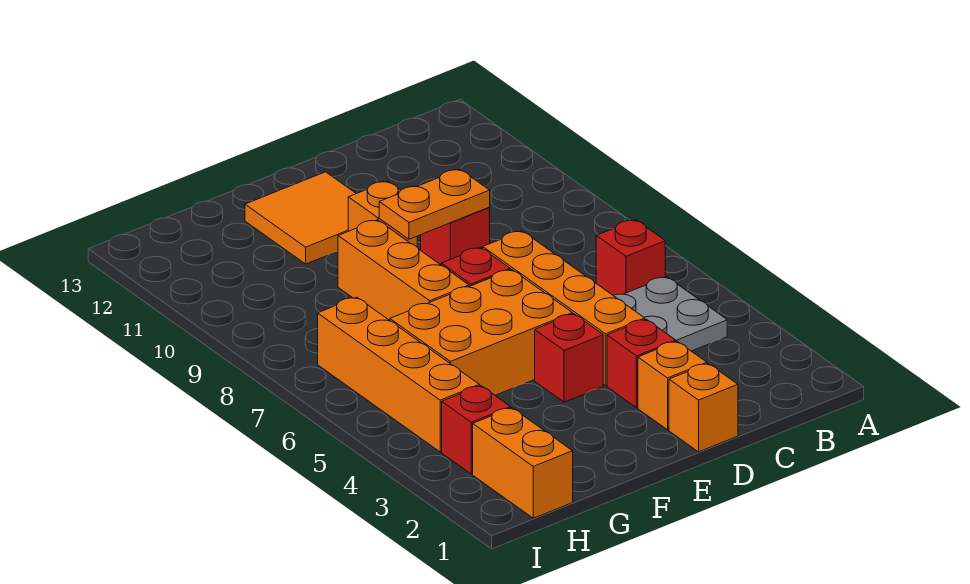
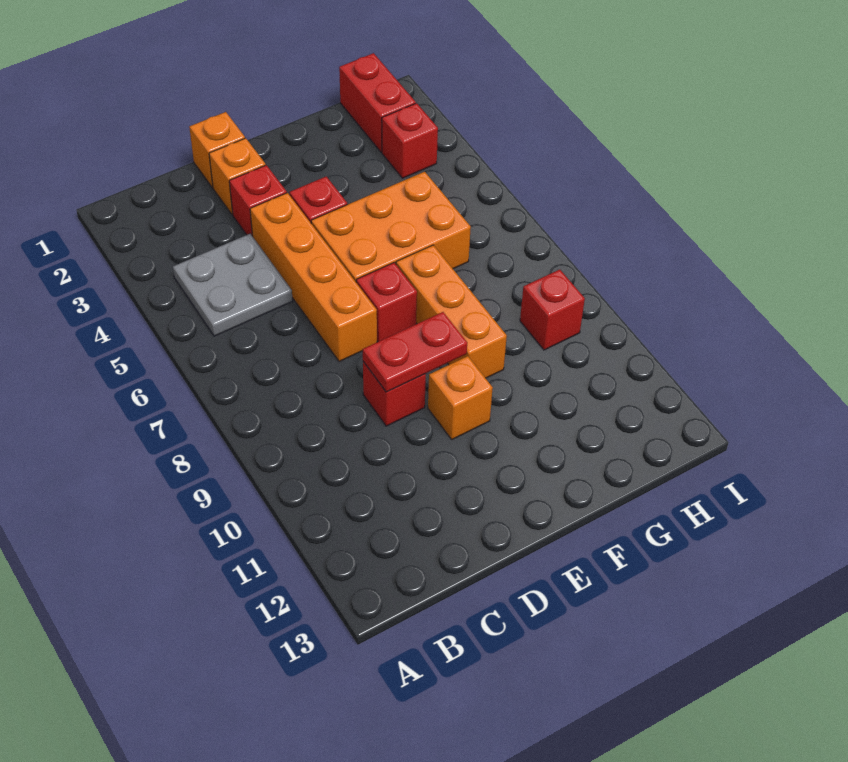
red brick B6 level 1 -> red brick H9 level 1
orange plate D9:E9 level 2 -> red plate D9:E9 level 2
orange tile E11:F12 level 1 -> none
orange brick H1:H2 level 1 -> red brick H1:H2 level 1
orange brick H4:H7 level 1 -> none

